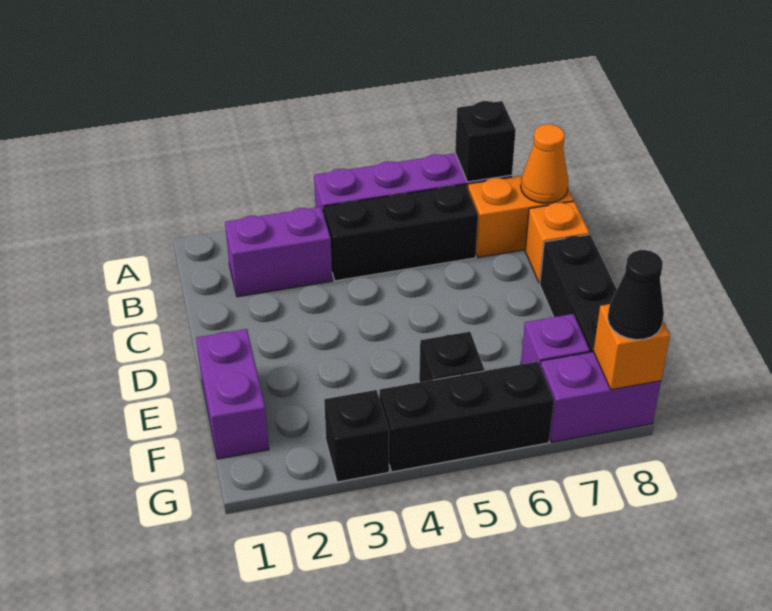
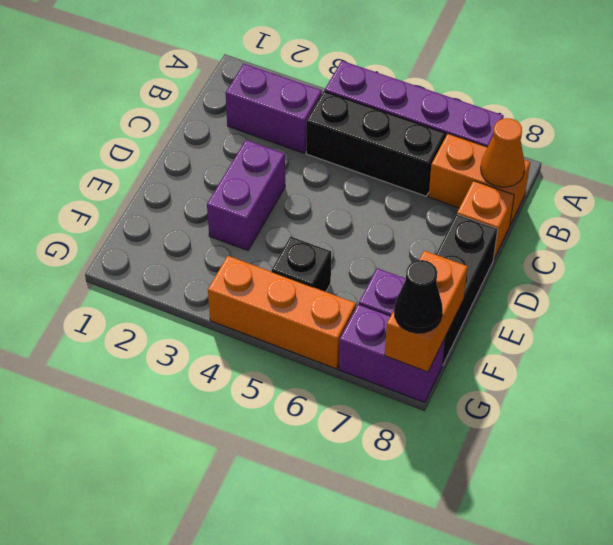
black brick A7 level 2 -> none
purple brick E1:F1 level 1 -> purple brick D3:E3 level 1
black brick G3 level 1 -> none
black brick G4:G6 level 1 -> orange brick G4:G6 level 1
orange brick G8 level 2 -> orange brick F8:G8 level 2

